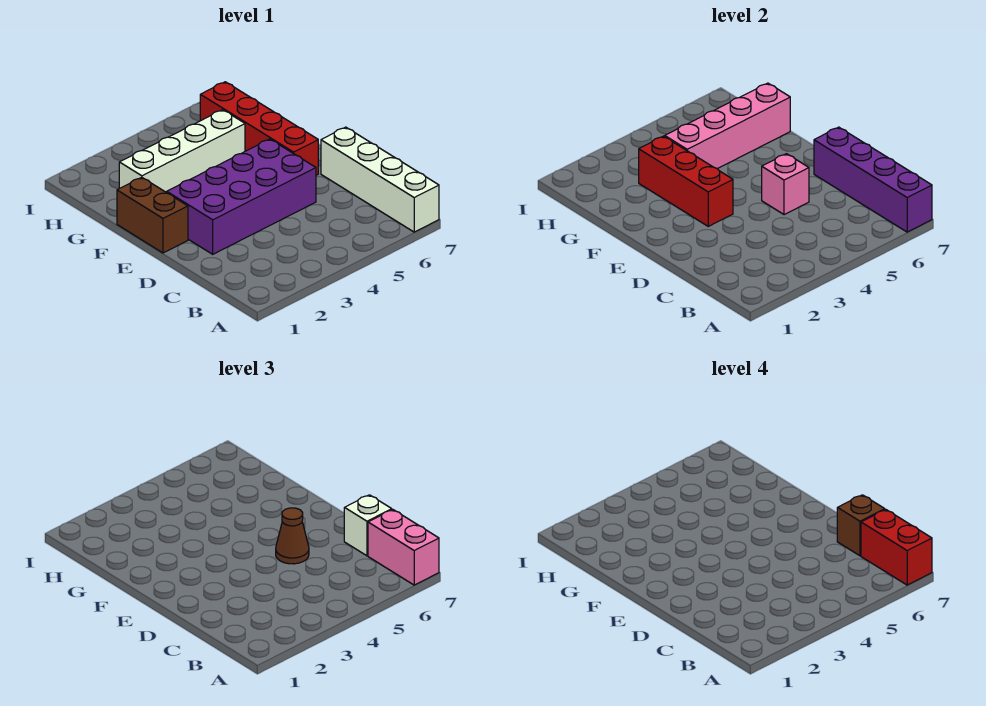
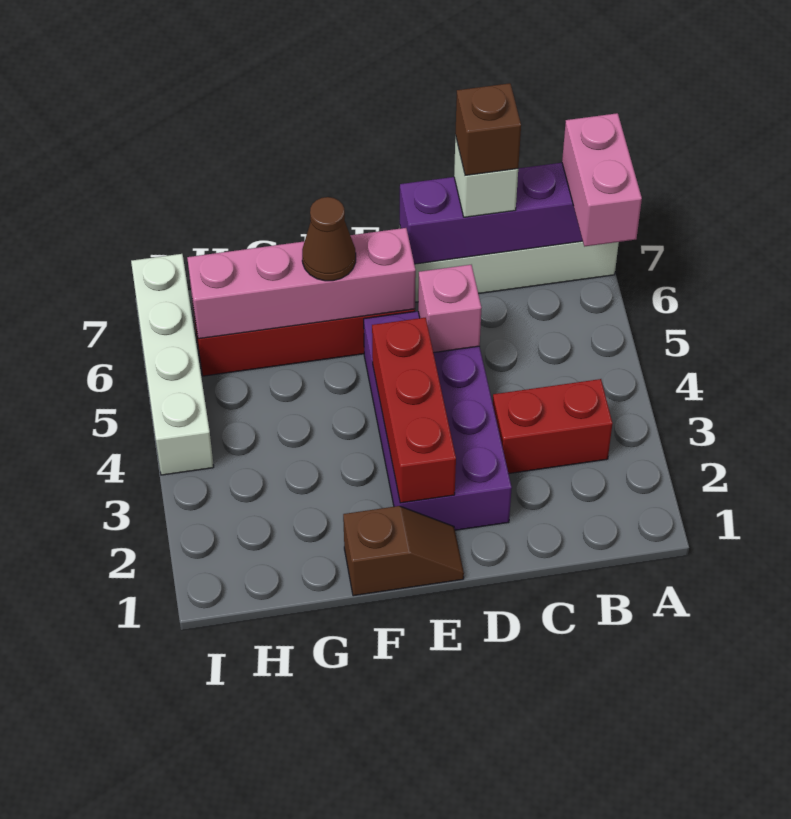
pink brick A7:B7 level 3 -> pink brick A6:A7 level 3
red brick A7:B7 level 4 -> red brick B3:C3 level 1
brown cone D5 level 3 -> brown cone F6 level 3
brown brick E1:F1 level 1 -> brown slope E1:F1 level 1 top F
red brick E3:G3 level 2 -> red brick E2:E4 level 2
white brick G2:G5 level 1 -> white brick I4:I7 level 1
pink brick G4:G7 level 2 -> pink brick E6:H6 level 2

